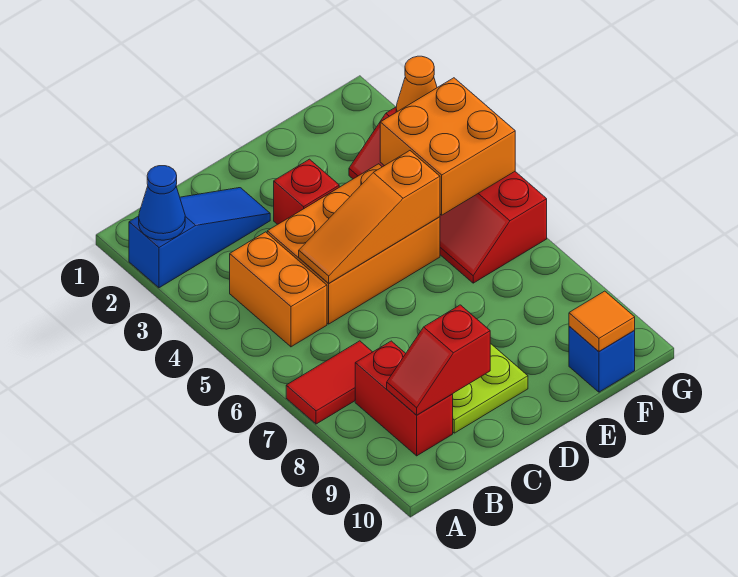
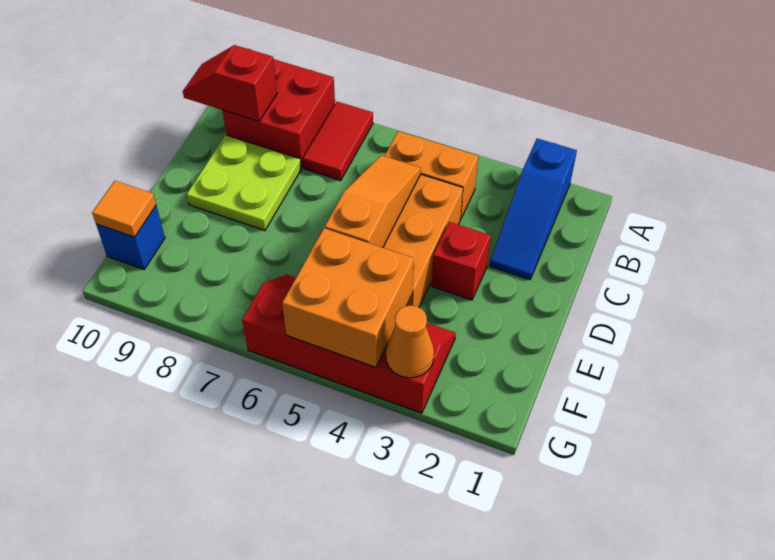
blue cone A2 level 2 -> none
red brick B8:B9 level 1 -> red brick A8:B9 level 1
red slope B9:C9 level 2 top C -> red slope B9:B10 level 2 top 9

